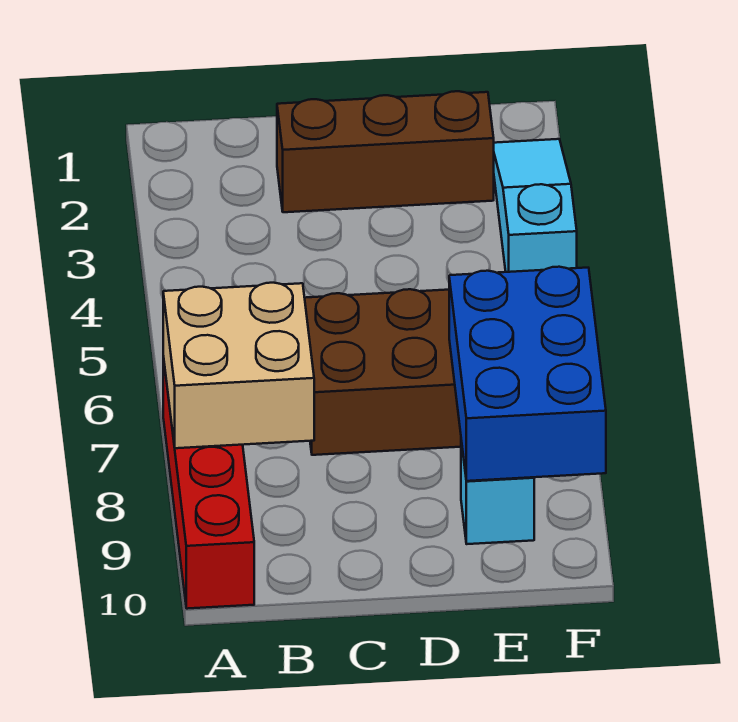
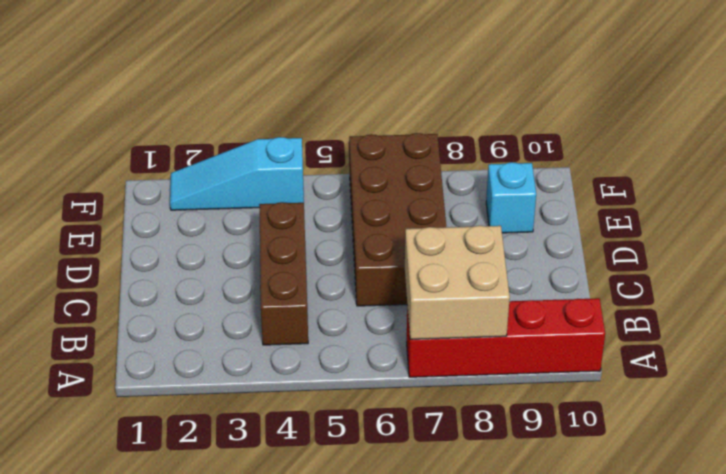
brown brick C2:E2 level 1 -> brown brick B4:D4 level 1
blue brick E7:F9 level 2 -> none

